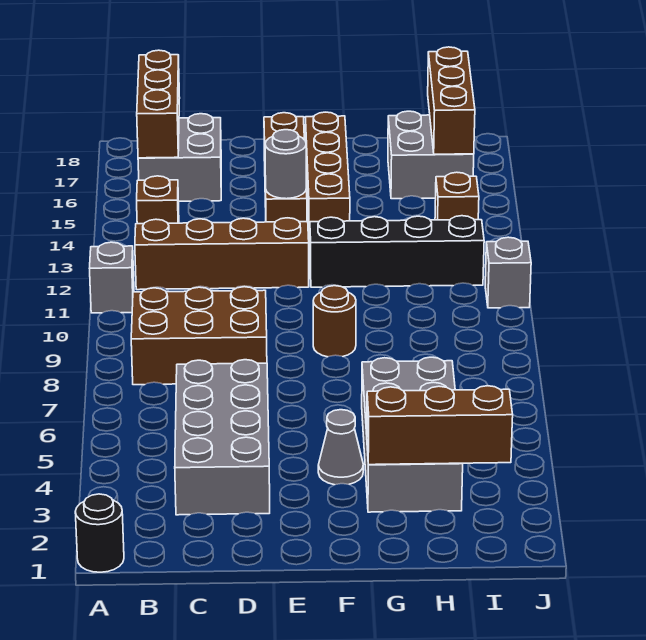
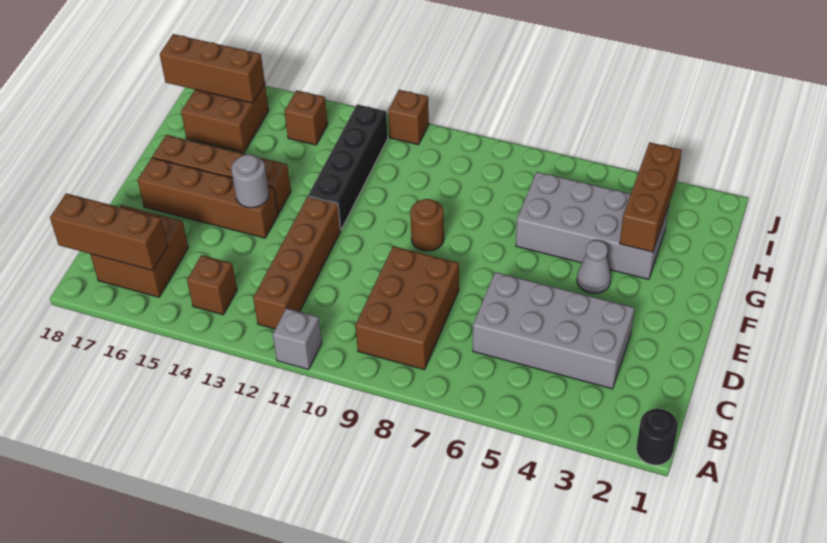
grey brick B16:C17 level 1 -> brown brick B16:C17 level 1
grey brick H16:I17 level 1 -> brown brick H16:I17 level 1
grey brick J11 level 1 -> brown brick J11 level 1

